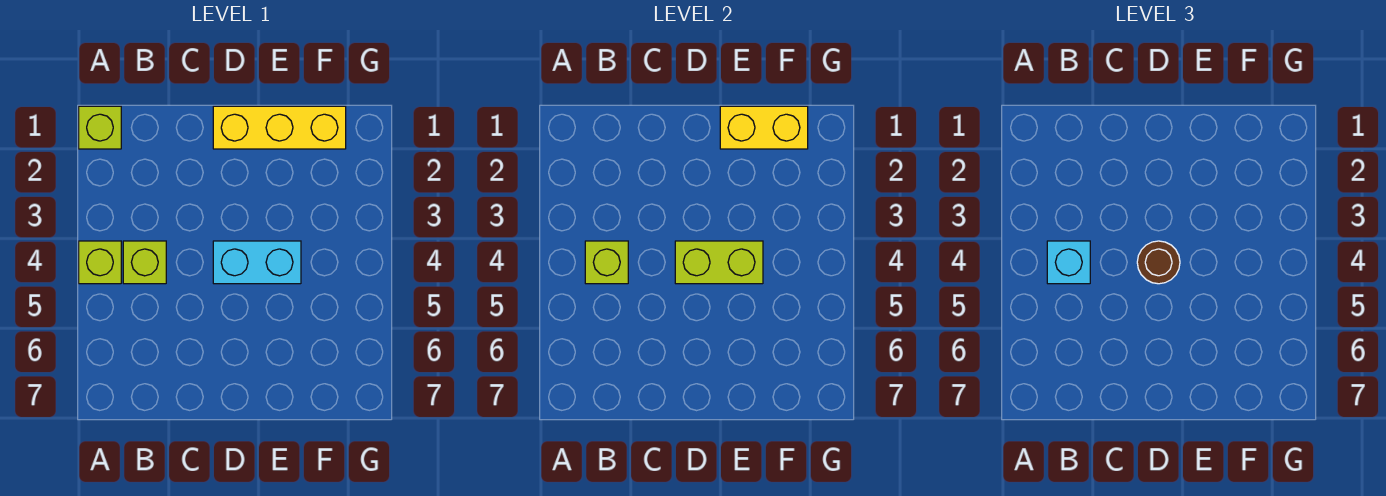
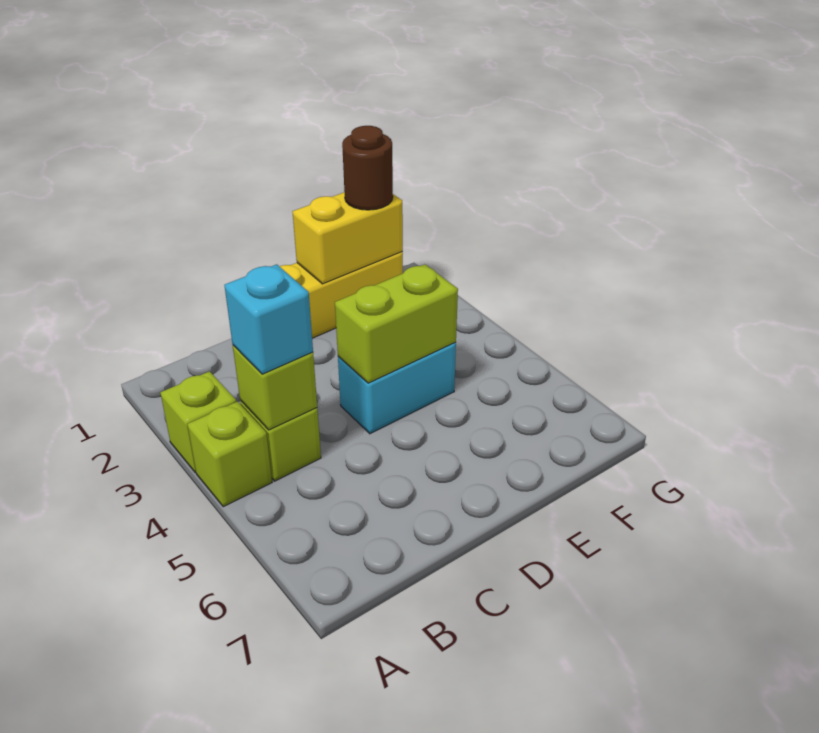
lime brick A1 level 1 -> lime brick A3 level 1
brown round brick D4 level 3 -> brown round brick F1 level 3

